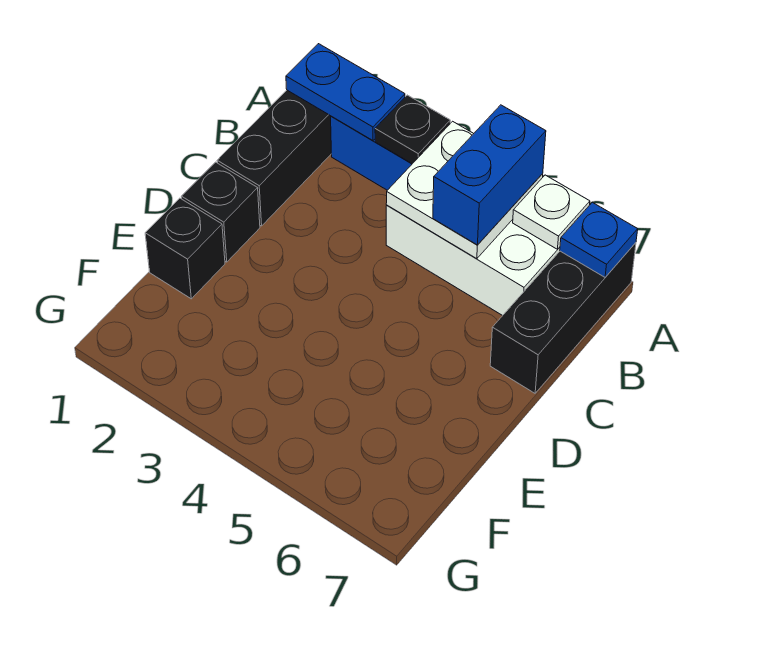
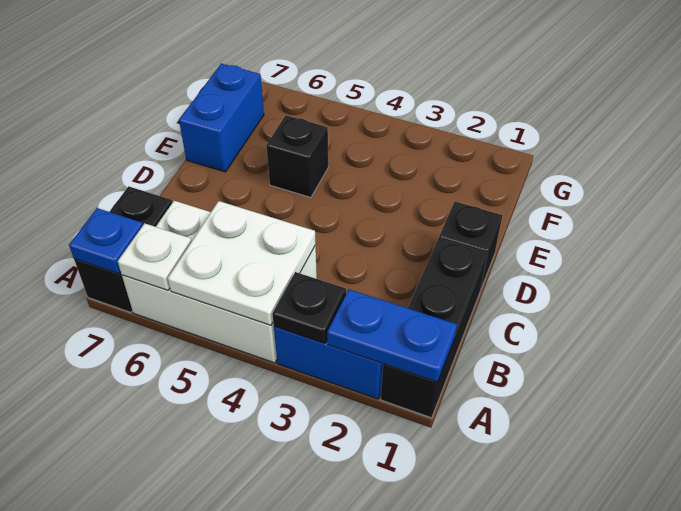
blue brick A5:B5 level 3 -> blue brick E7:F7 level 1
black brick A7:C7 level 1 -> black brick A7:B7 level 1
black brick E1 level 1 -> black brick E5 level 1

